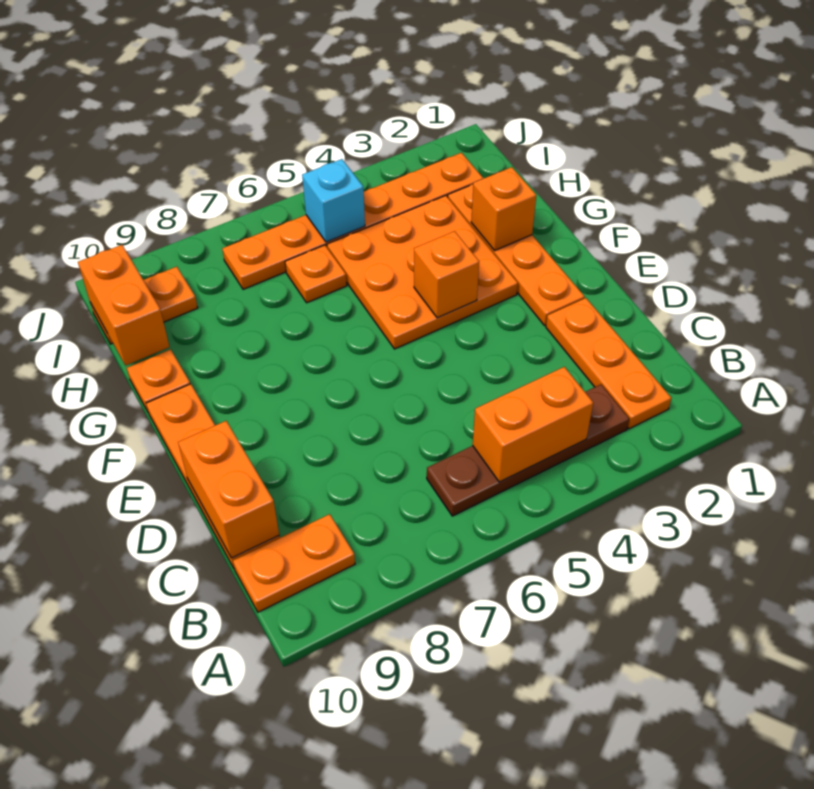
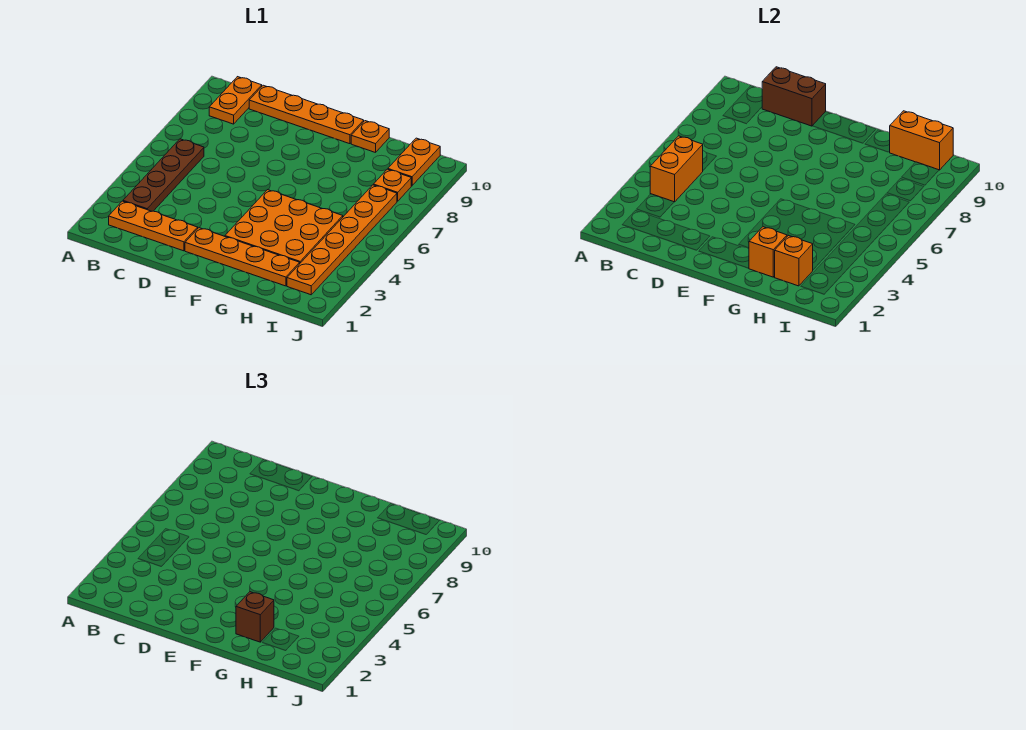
orange brick C10:D10 level 2 -> brown brick C10:D10 level 2
orange brick F4 level 2 -> orange brick H2 level 2
none -> brown brick G2 level 3
orange plate H6 level 1 -> orange plate I8 level 1
cyan brick I5 level 2 -> none

